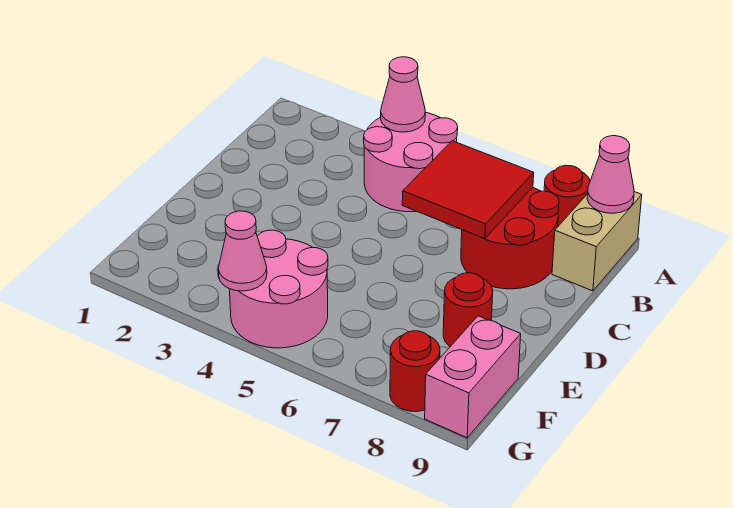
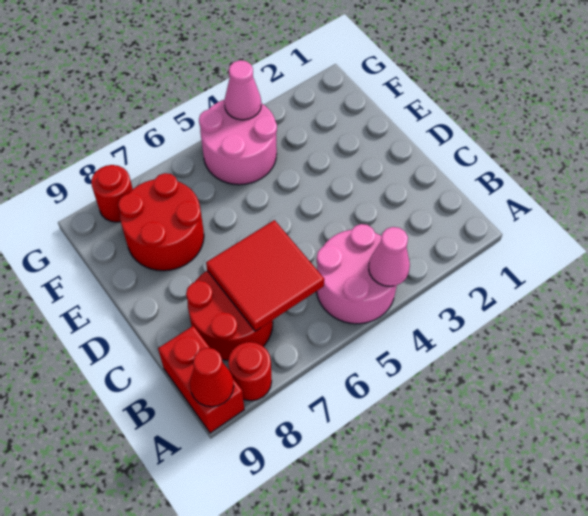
tan brick A9:B9 level 1 -> red brick A9:B9 level 1
pink cone A9 level 2 -> red cone A9 level 2
red round brick E8 level 1 -> red round brick E7:F8 level 1
pink brick F9:G9 level 1 -> none

